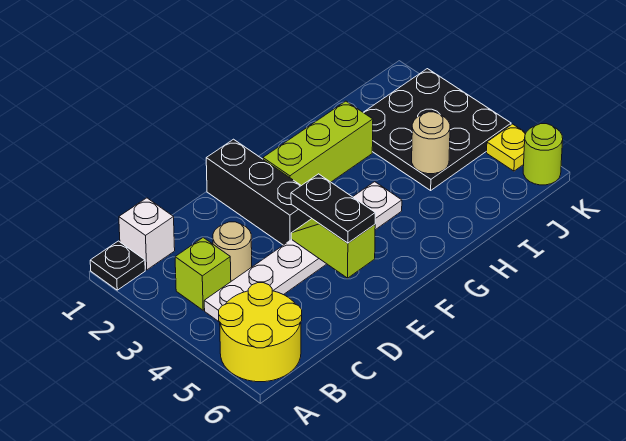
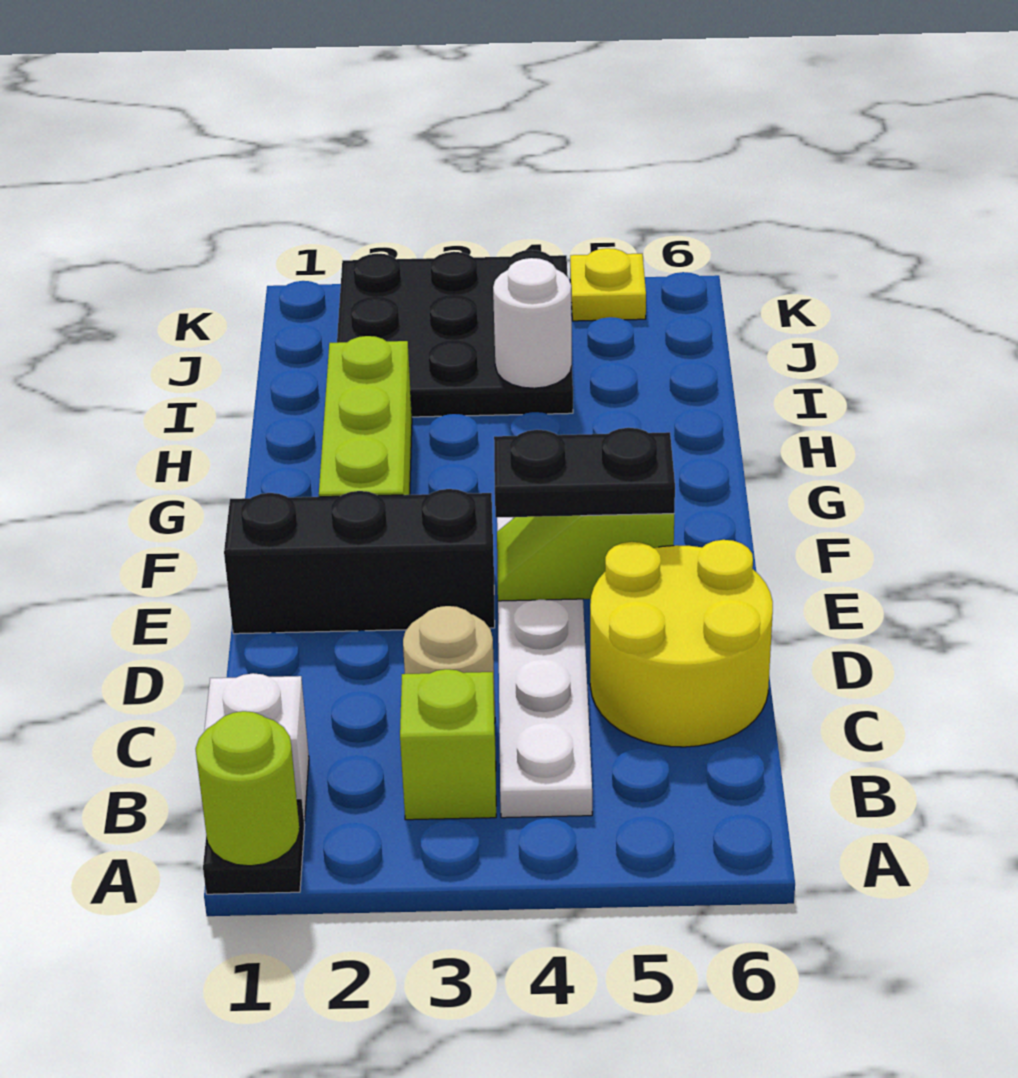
yellow round brick A5:B6 level 1 -> yellow round brick C5:D6 level 1
tan round brick I4 level 2 -> white round brick I4 level 2
lime round brick K6 level 1 -> lime round brick A1 level 2

